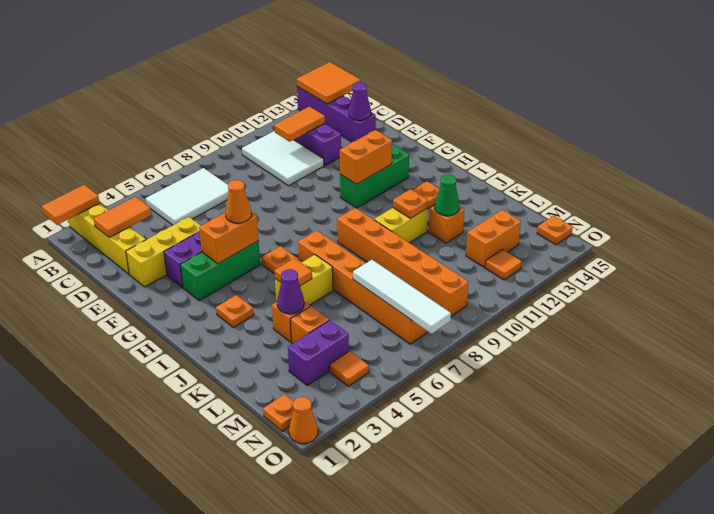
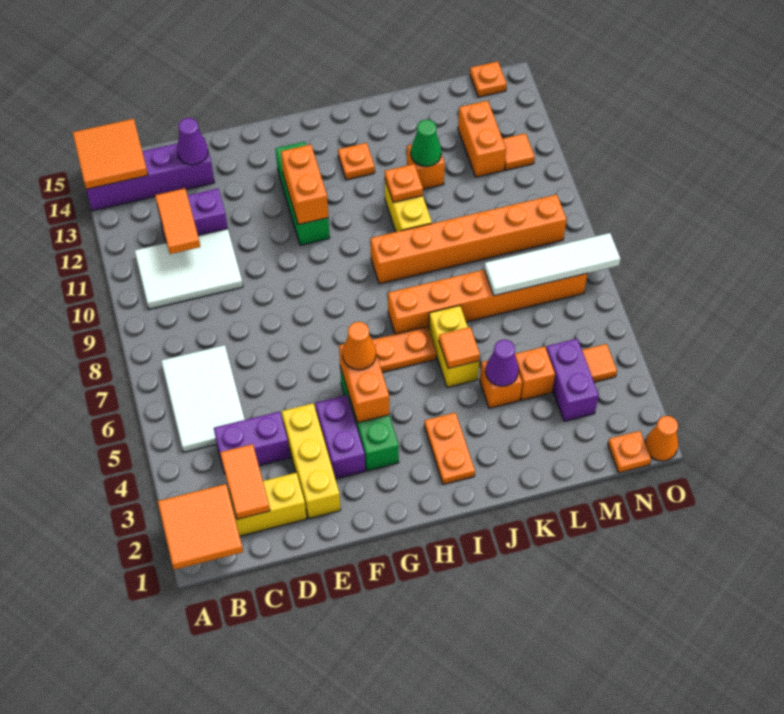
orange tile A1:A2 level 2 -> orange tile A1:B2 level 2
none -> purple brick C4:D4 level 1
orange plate I3 level 1 -> orange plate I2:I3 level 1

